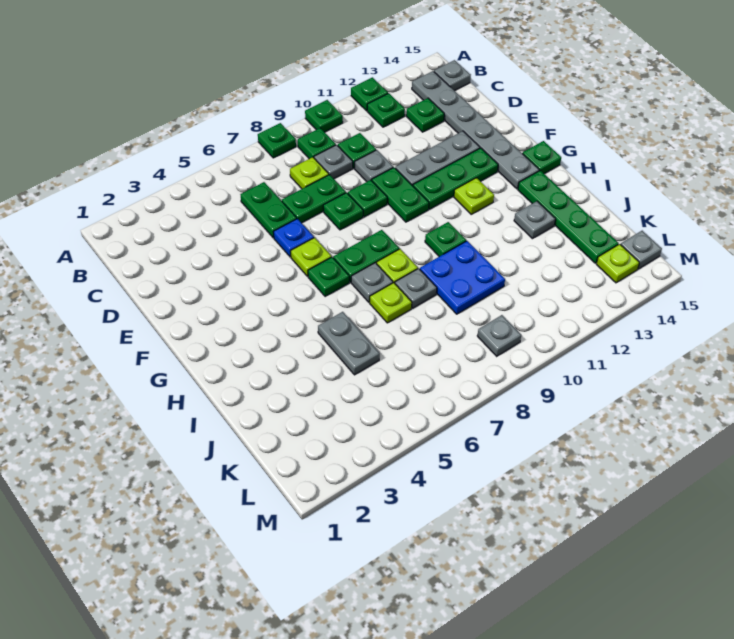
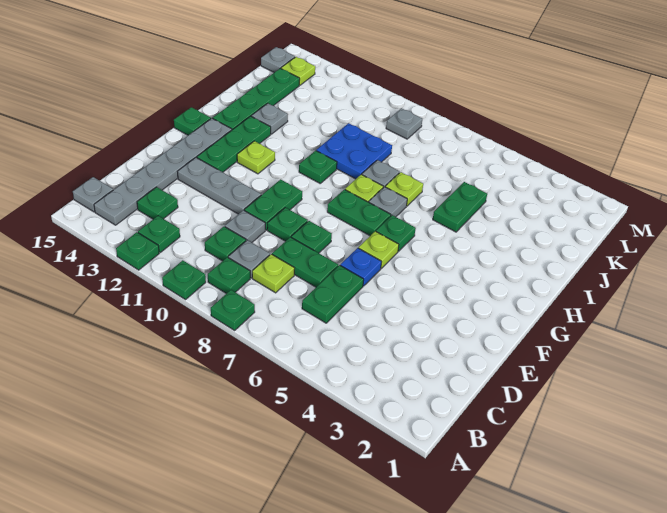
green plate F11:F13 level 1 -> green plate F13:H13 level 1
grey plate I5:J5 level 1 -> green plate I5:J5 level 1

